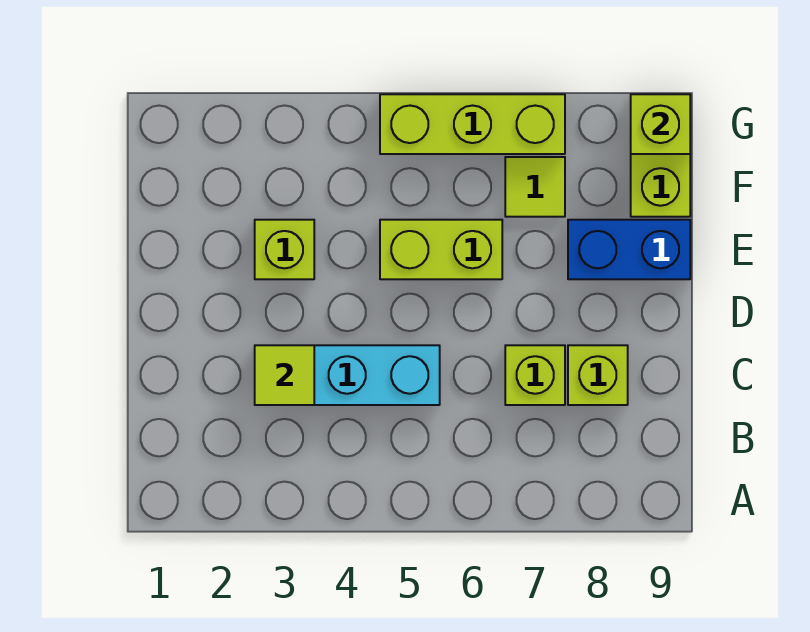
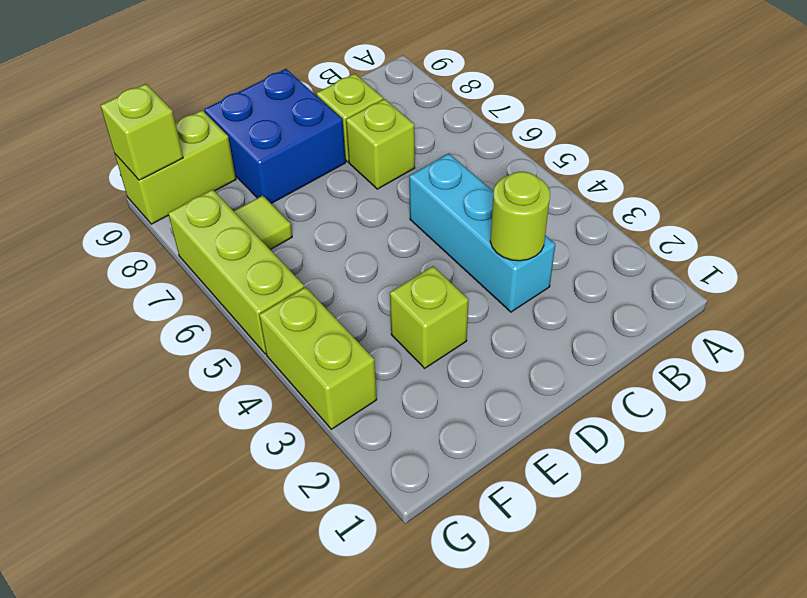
lime tile C3 level 2 -> lime round brick C3 level 2
lime brick E5:E6 level 1 -> lime brick G3:G4 level 1
blue brick E8:E9 level 1 -> blue brick D8:E9 level 1

